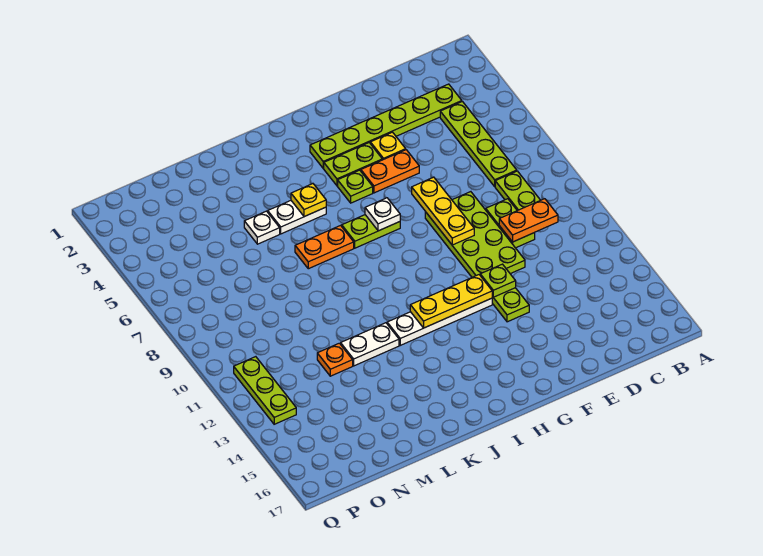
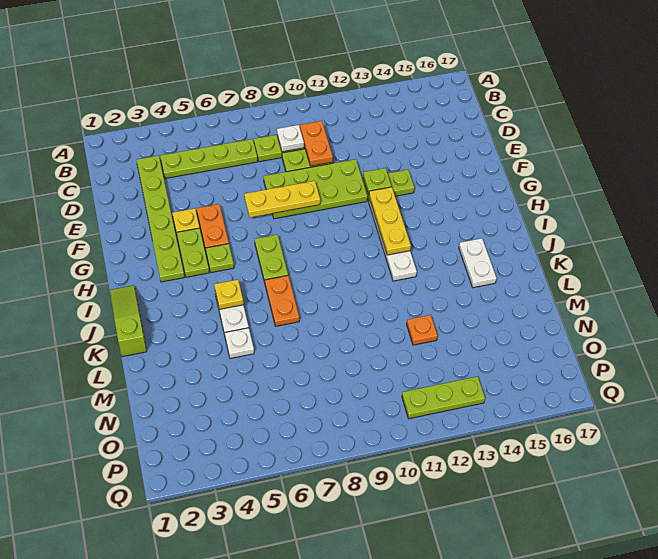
white plate H7 level 2 -> white plate C9 level 2
none -> lime slope I1:K1 level 1 top K
white plate K12:L12 level 1 -> white plate J15:K15 level 1

